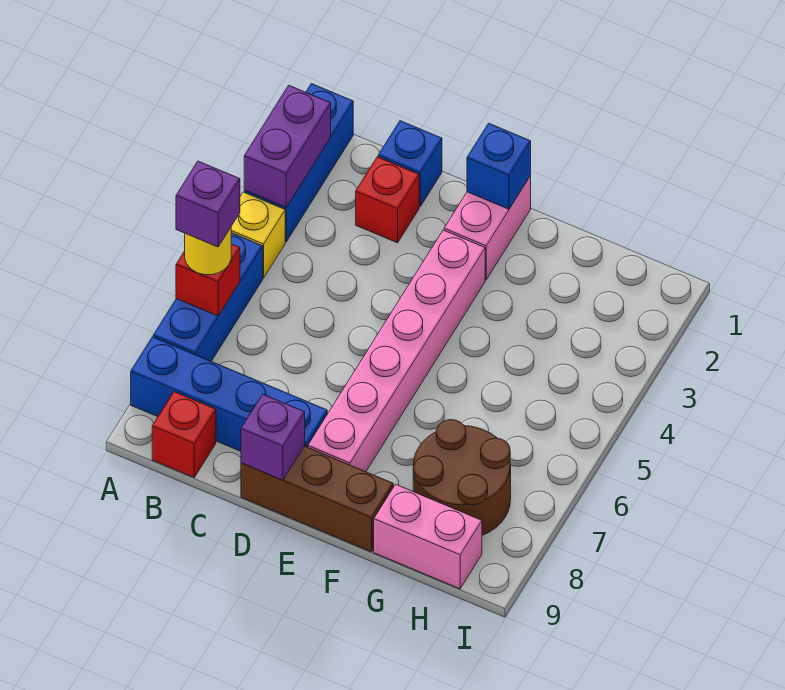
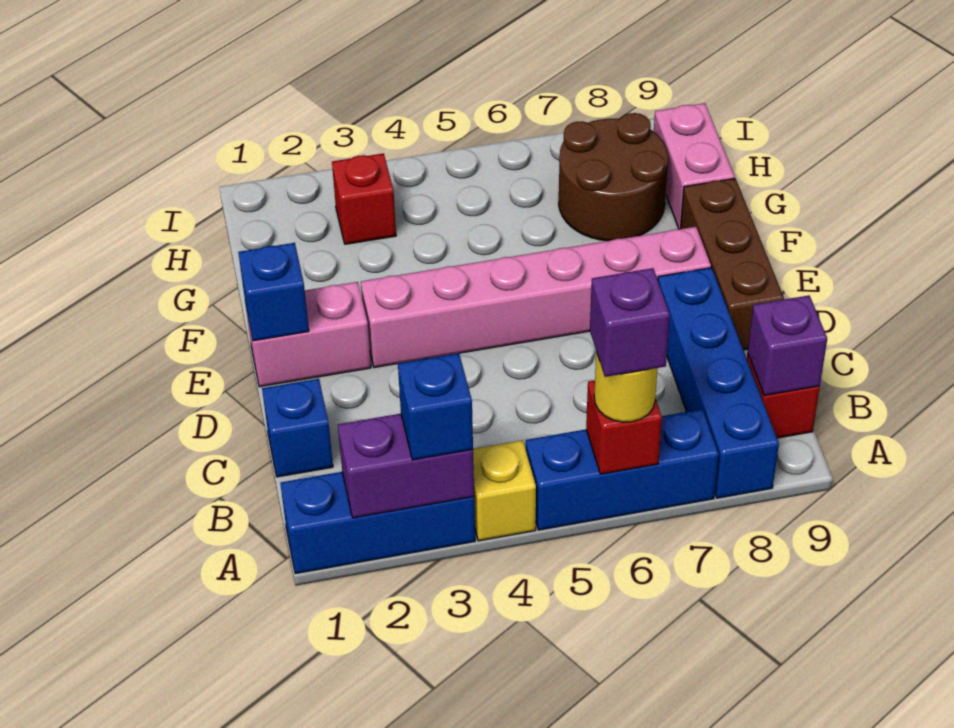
none -> blue brick A3 level 3
red brick C2 level 1 -> red brick H3 level 1
purple brick D9 level 2 -> purple brick B9 level 2

